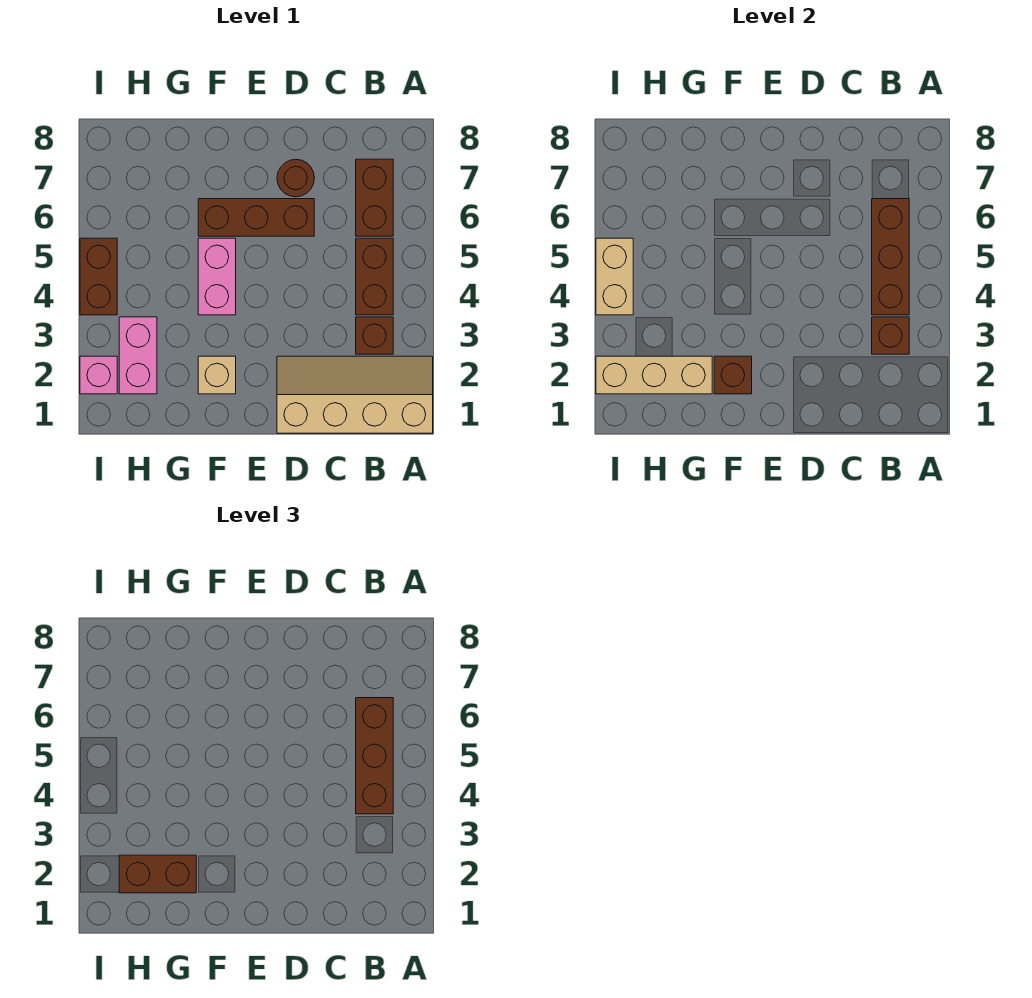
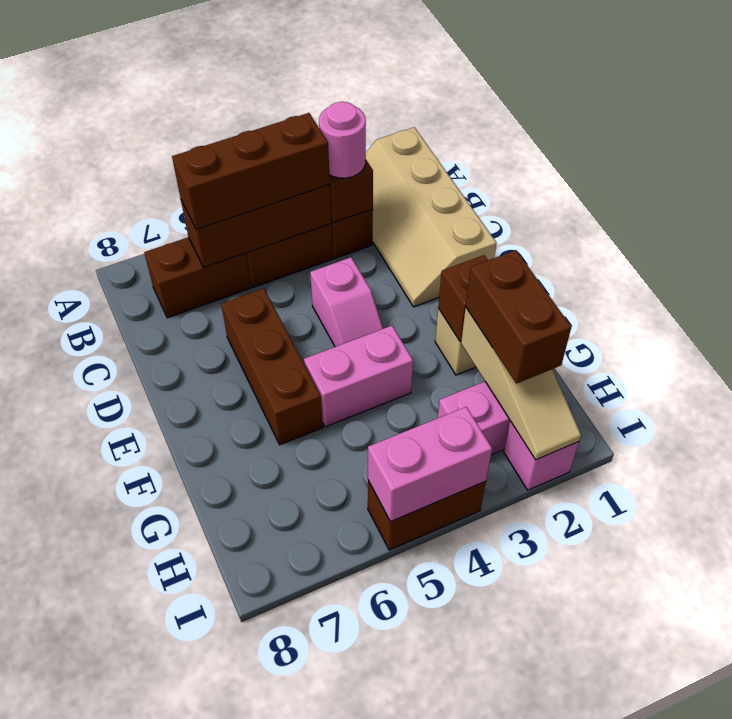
none -> pink round brick B3 level 3
none -> pink slope D4:E4 level 1 top D
brown round brick D7 level 1 -> none
tan brick G2:I2 level 2 -> tan slope G2:I2 level 2 top G
tan brick I4:I5 level 2 -> pink brick I4:I5 level 2

